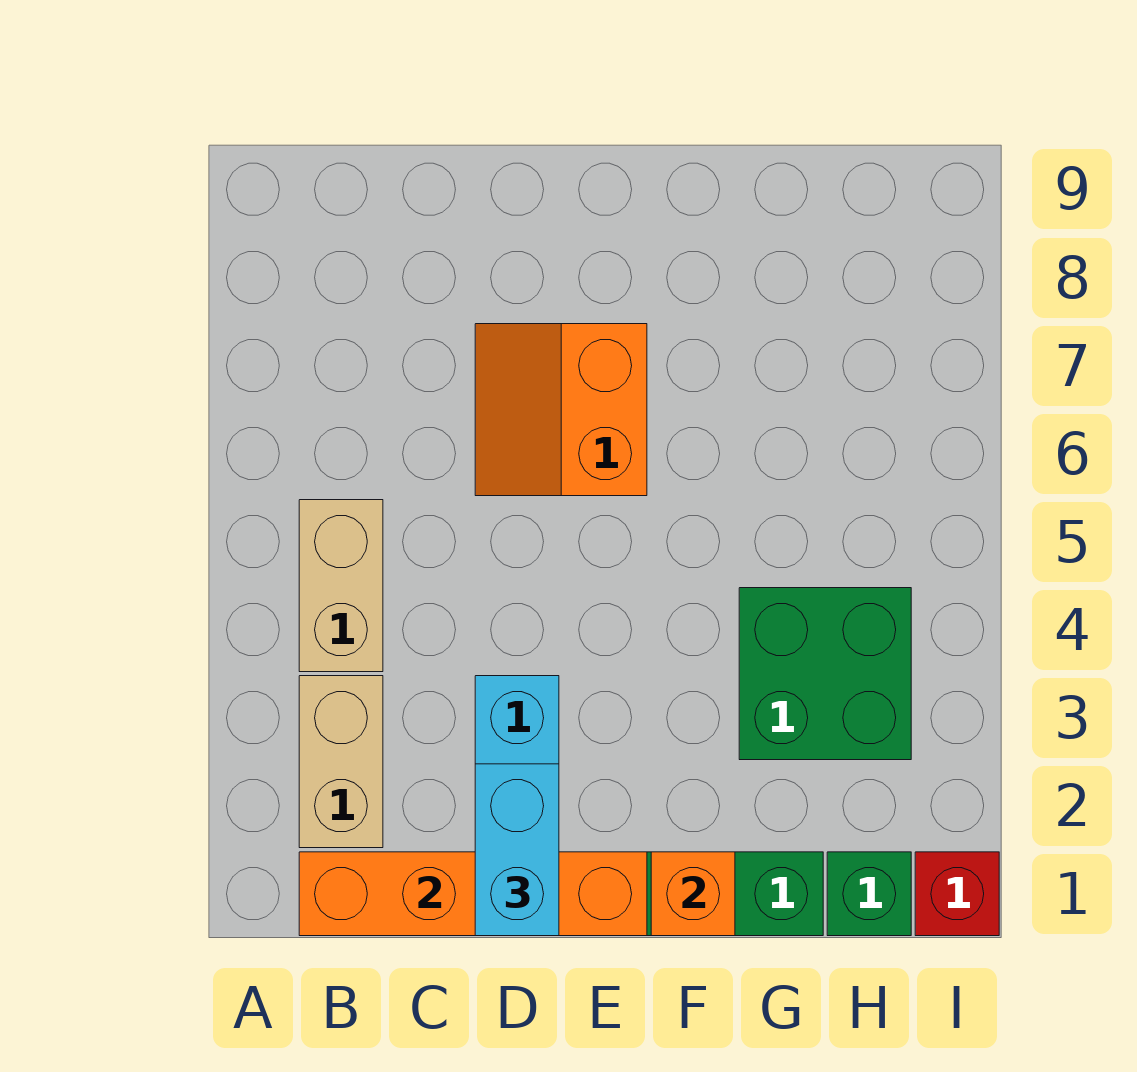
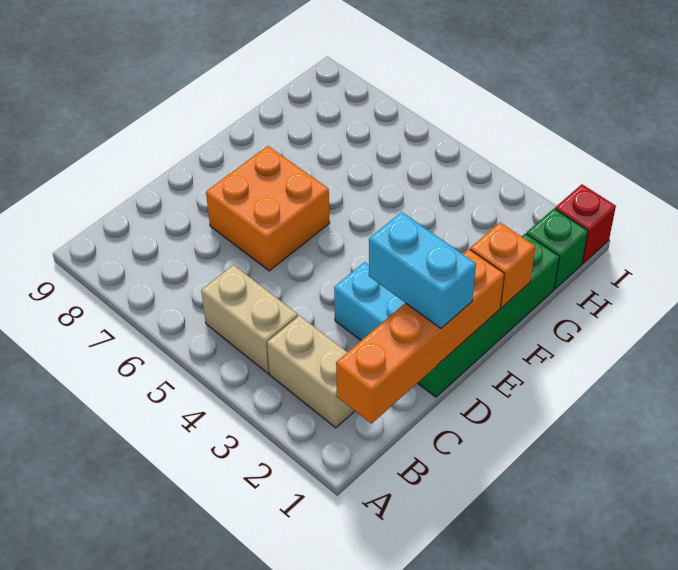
orange slope D6:E7 level 1 top E -> orange brick D6:E7 level 1
green brick G3:H4 level 1 -> none

